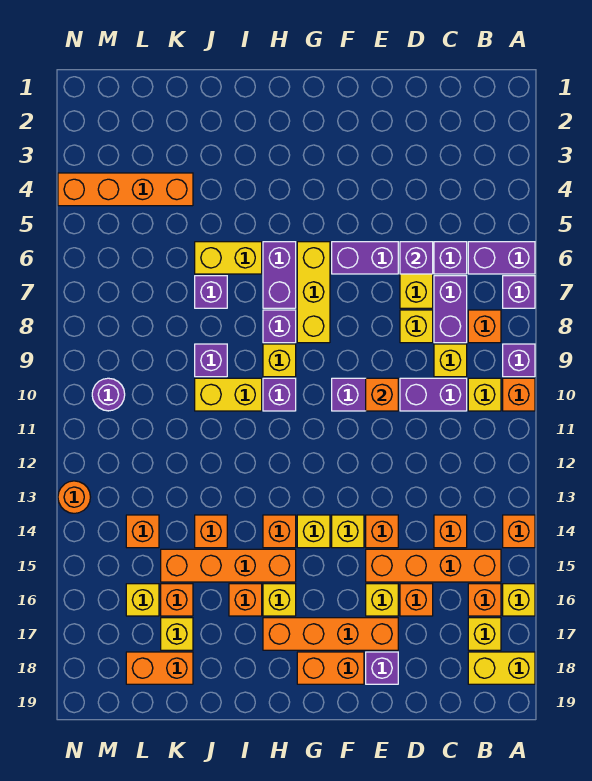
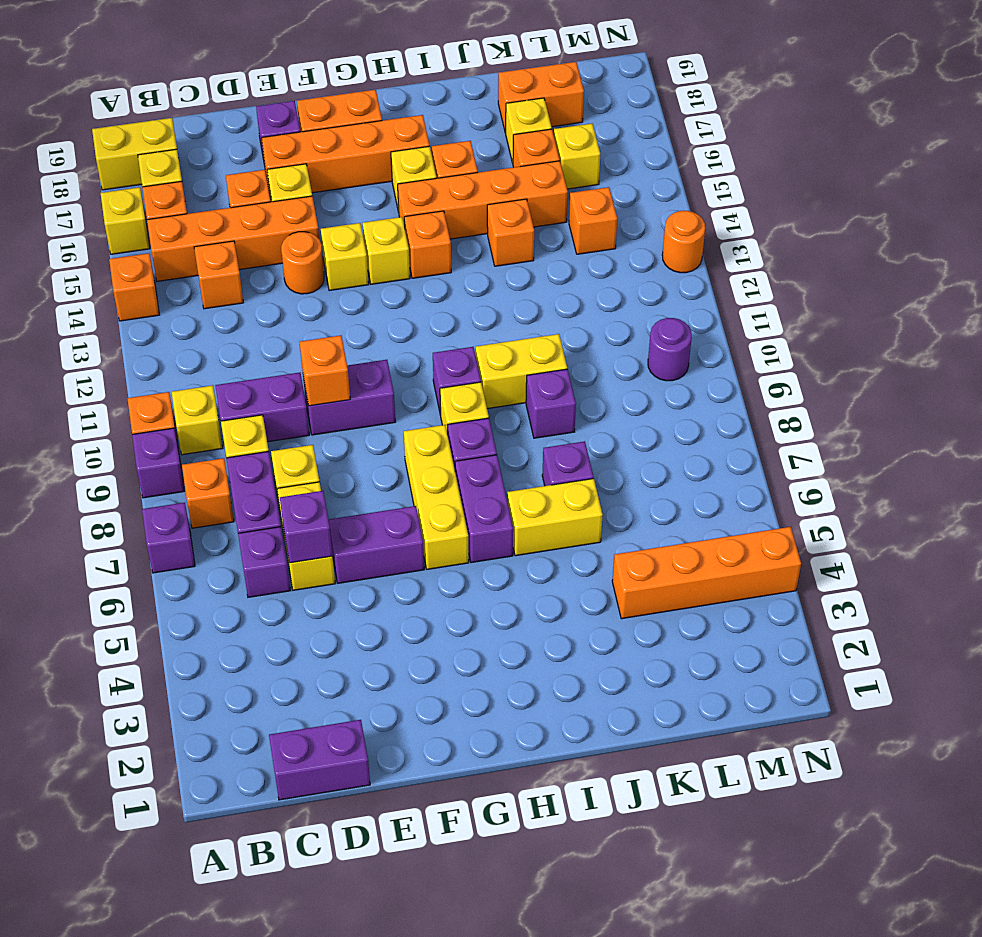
purple brick A6:B6 level 1 -> purple brick C1:D1 level 1
orange brick E14 level 1 -> orange round brick E14 level 1

